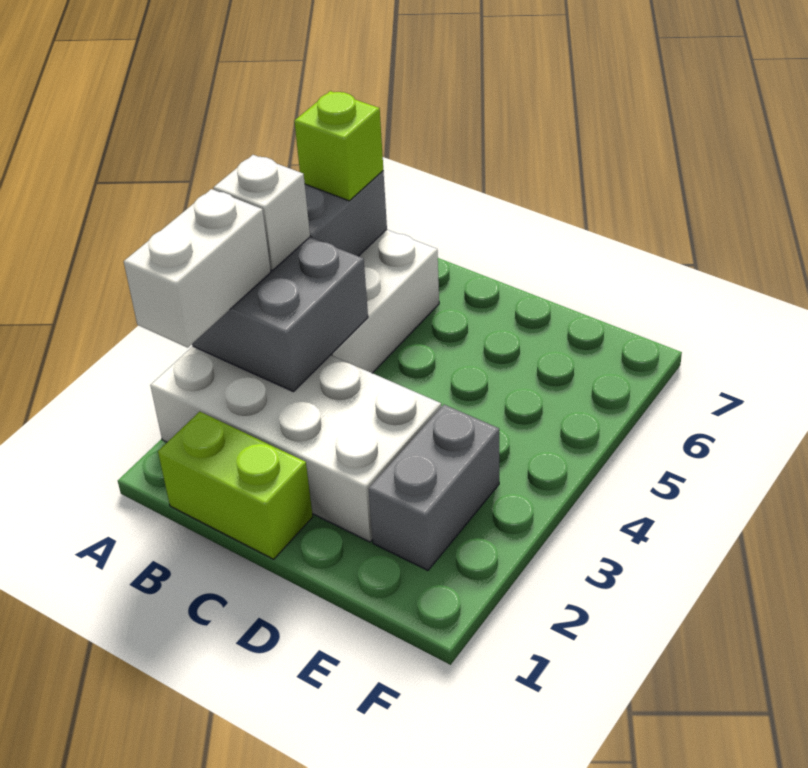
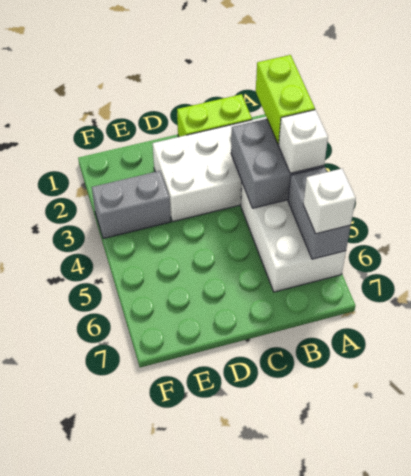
white brick A2:A3 level 3 -> lime brick A2:A3 level 3
lime brick A6 level 3 -> white brick A6 level 3
grey brick E2:E3 level 1 -> grey brick E3:F3 level 1

